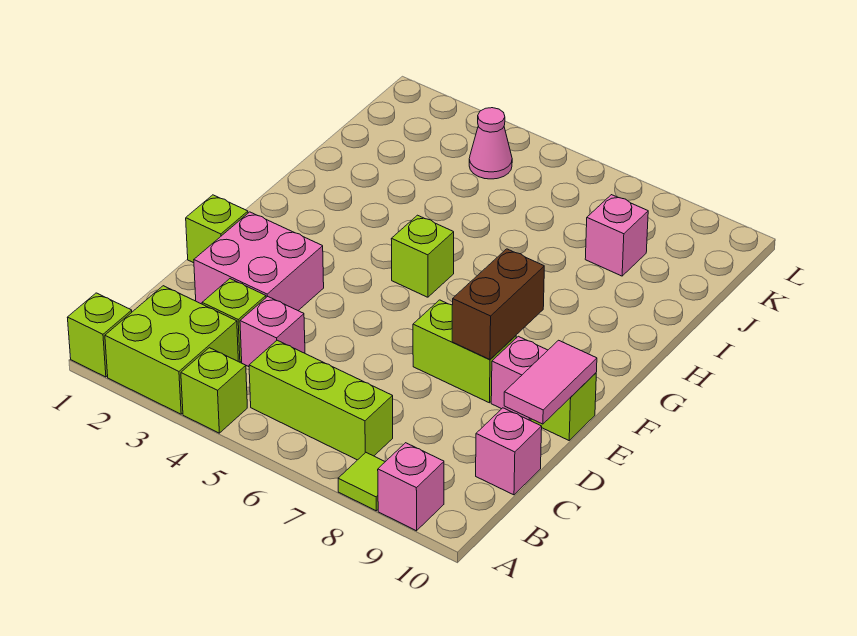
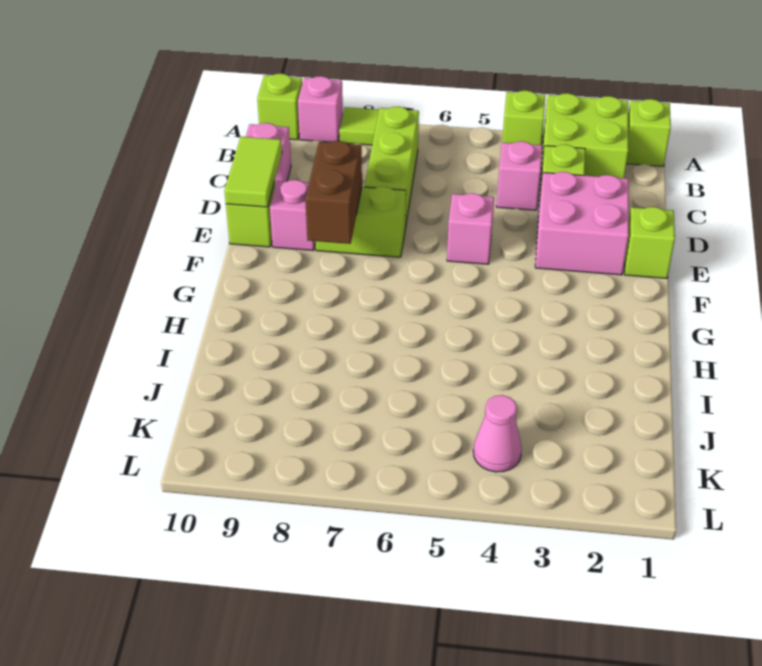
lime brick B5:B7 level 1 -> lime brick B7:D7 level 1
pink tile D10:E10 level 2 -> lime tile D10:E10 level 2
lime brick G5 level 1 -> lime brick A10 level 1
pink brick J8 level 1 -> pink brick E5 level 1

